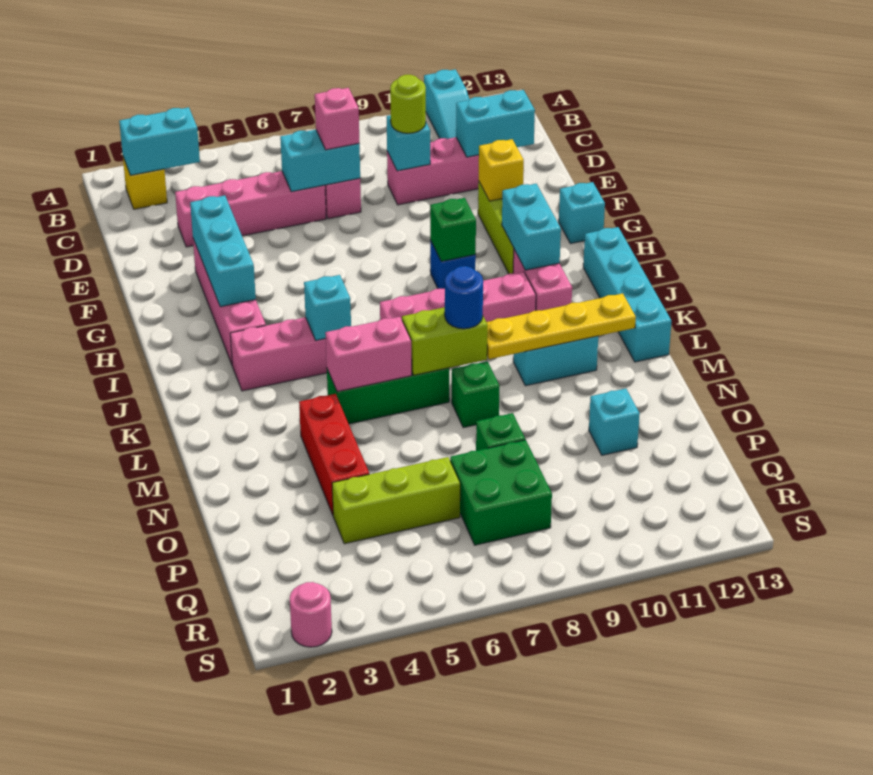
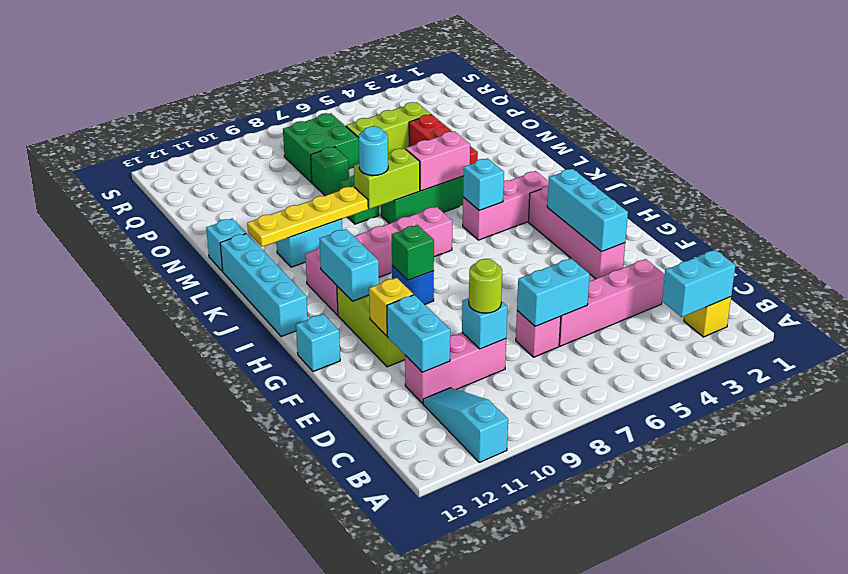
pink brick D7 level 3 -> none
cyan brick D11:D12 level 2 -> cyan brick D11:E11 level 2
blue round brick L8 level 3 -> cyan round brick L8 level 3
cyan brick O11 level 1 -> cyan brick M13 level 1
pink round brick S2 level 1 -> none

